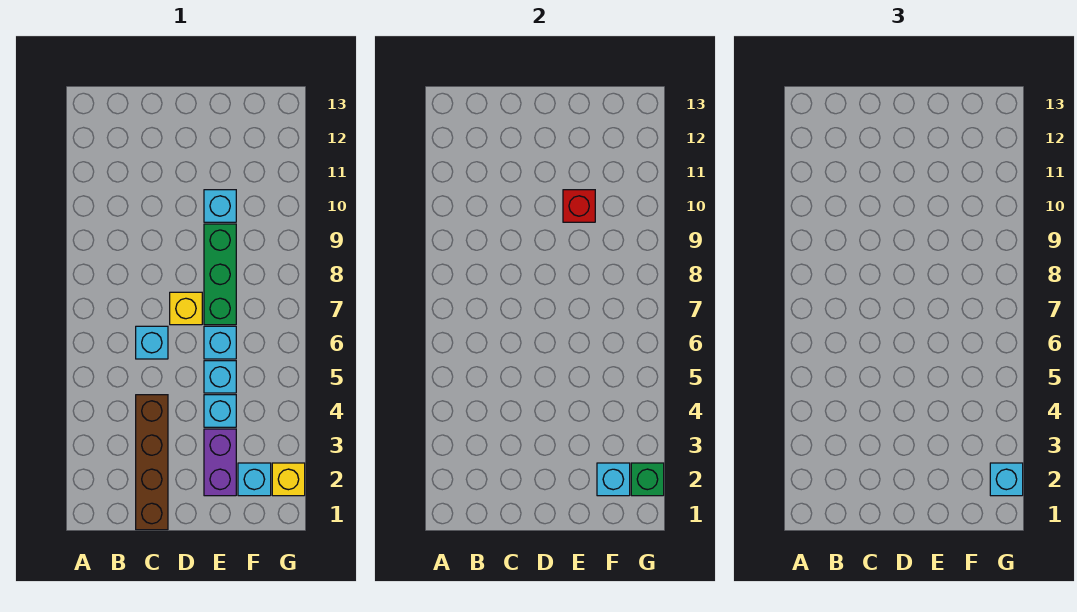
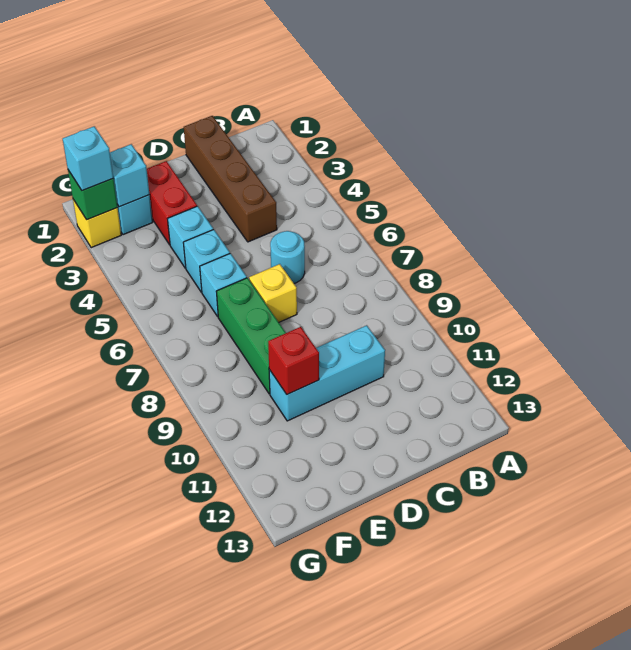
cyan brick C6 level 1 -> cyan round brick C6 level 1
purple brick E2:E3 level 1 -> red brick E2:E3 level 1
cyan brick E10 level 1 -> cyan brick C10:E10 level 1

